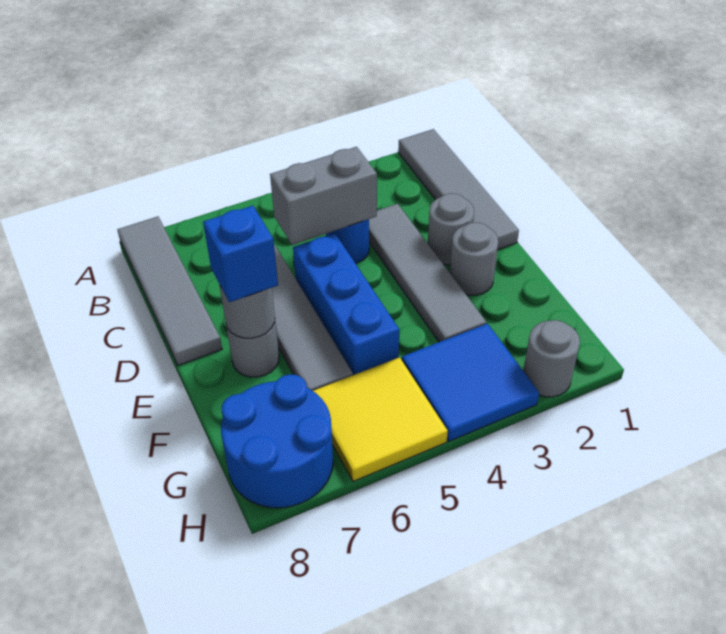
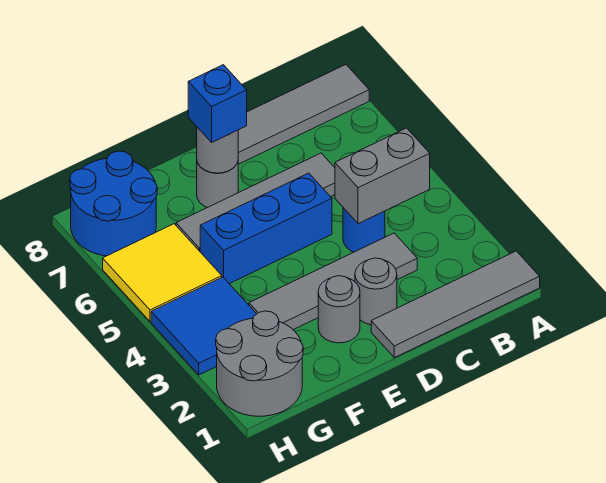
grey brick C4:C5 level 2 -> grey brick B4:C4 level 2
grey round brick H2 level 1 -> grey round brick G1:H2 level 1

